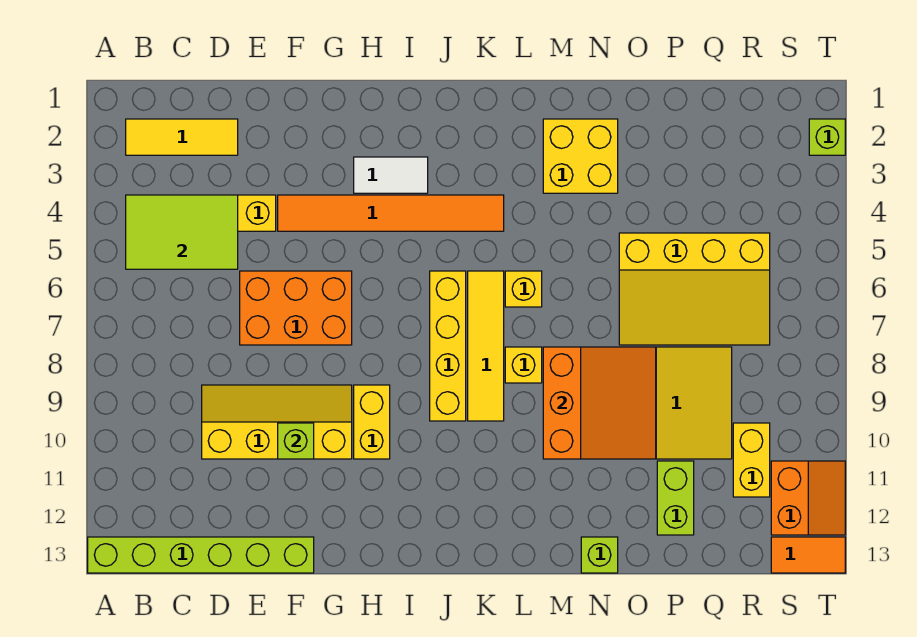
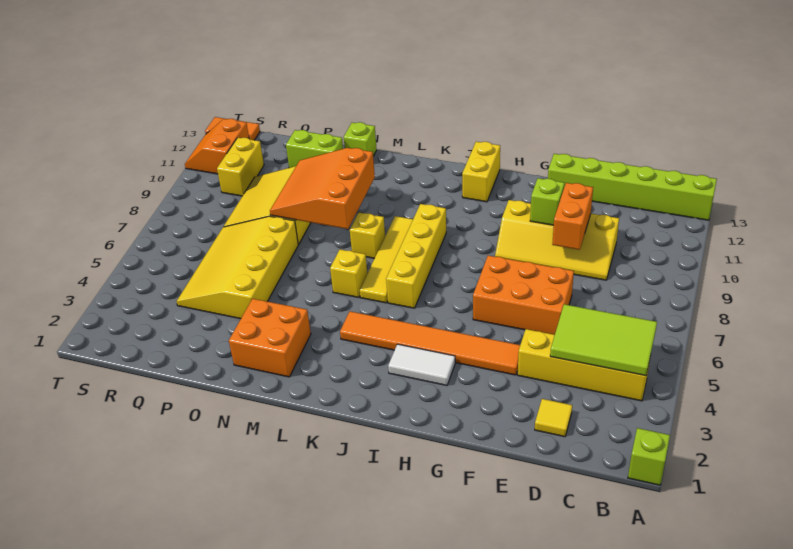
yellow tile B2:D2 level 1 -> yellow tile D2 level 1
none -> orange brick E9:E10 level 2
yellow brick H9:H10 level 1 -> yellow brick I12:I13 level 1
yellow brick M2:N3 level 1 -> orange brick M2:N3 level 1
yellow slope O5:R7 level 1 top 5 -> yellow slope O4:Q7 level 1 top O
lime brick P11:P12 level 1 -> lime brick O12:P12 level 1
lime brick T2 level 1 -> lime brick A1 level 1

